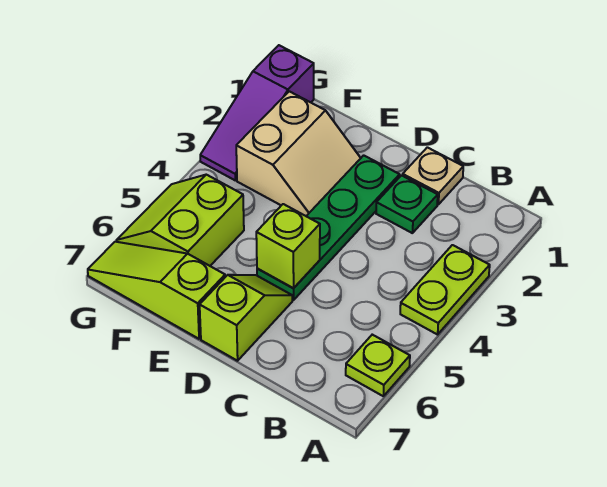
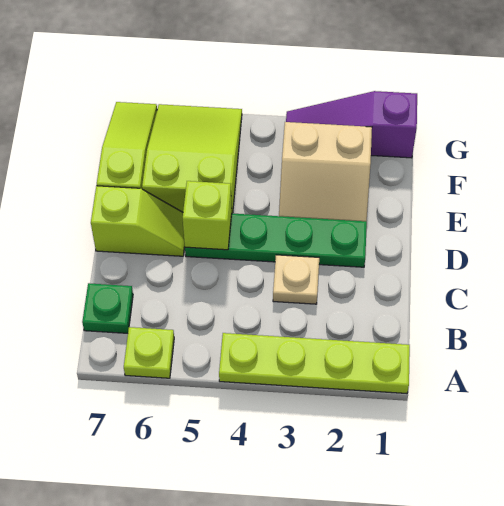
lime plate A3:A4 level 1 -> lime plate A1:A4 level 1
tan plate C1 level 1 -> tan plate C3 level 1
green plate C2 level 1 -> green plate B7 level 1
lime slope F5:G6 level 1 top F -> lime slope E5:G6 level 1 top E

